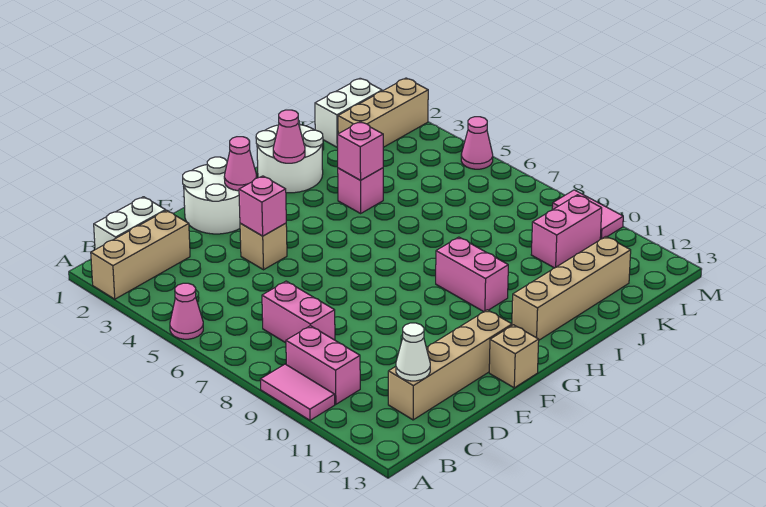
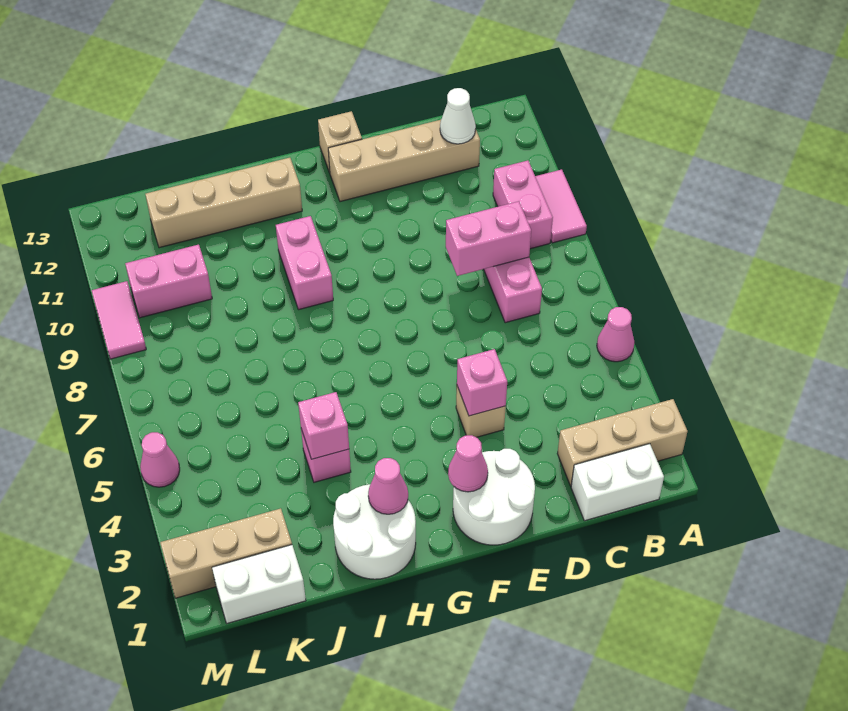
none -> pink brick C8:D8 level 2

